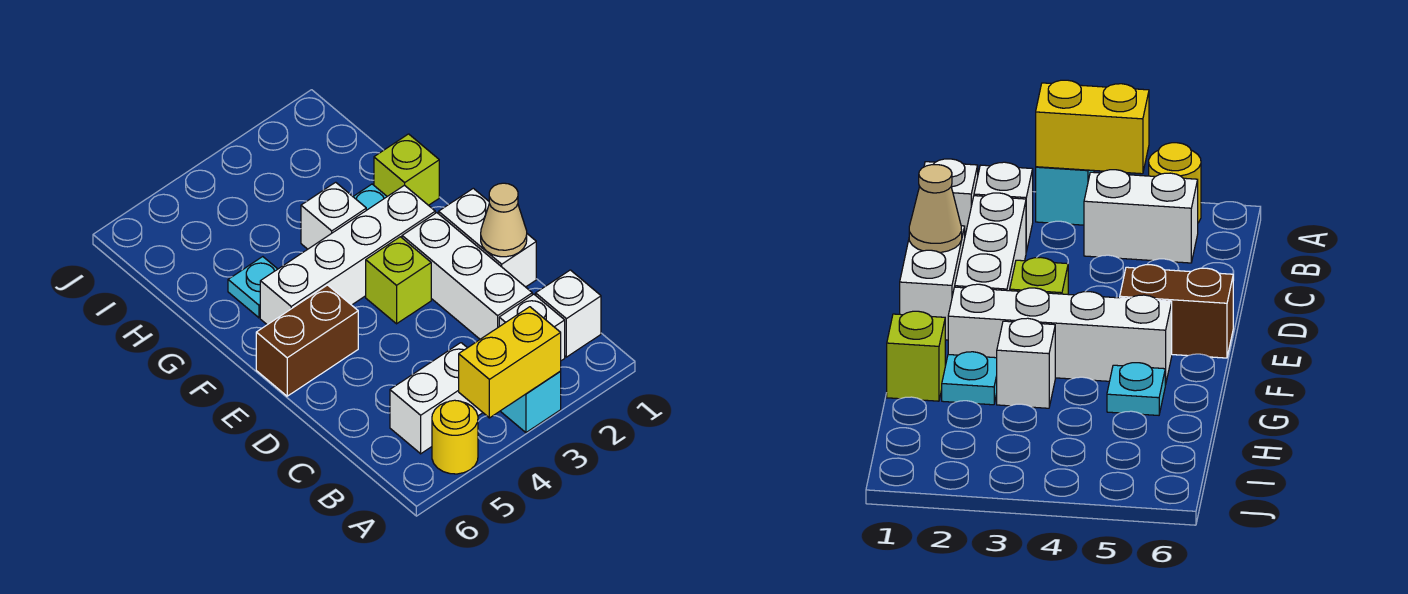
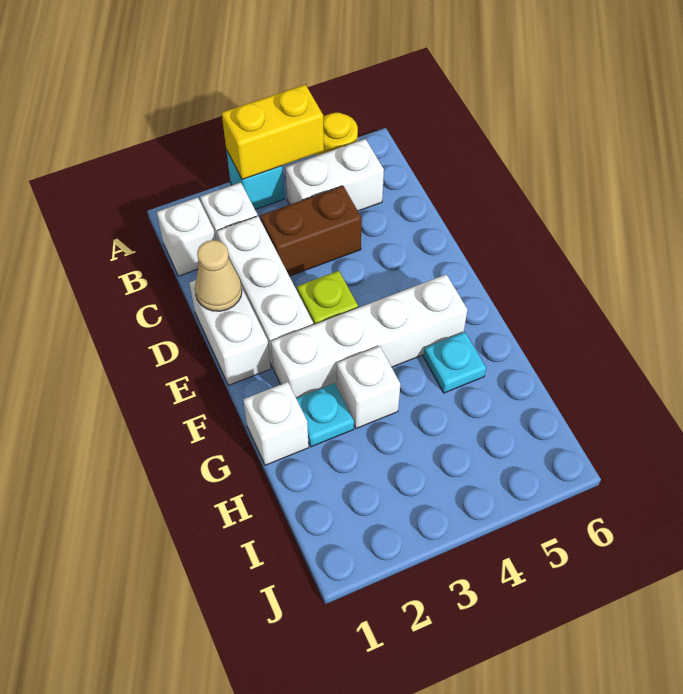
brown brick E5:E6 level 1 -> brown brick C3:C4 level 1
lime brick G1 level 1 -> white brick G1 level 1

